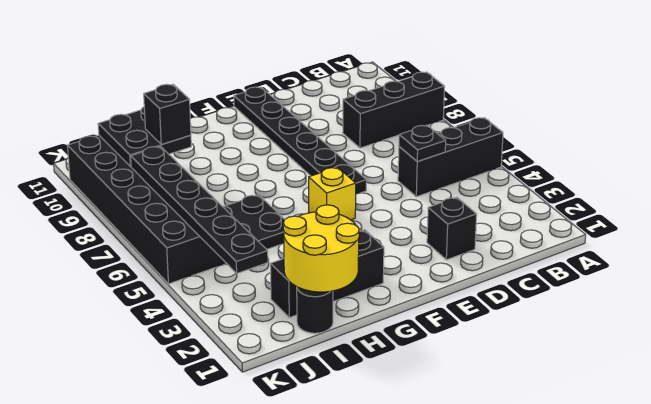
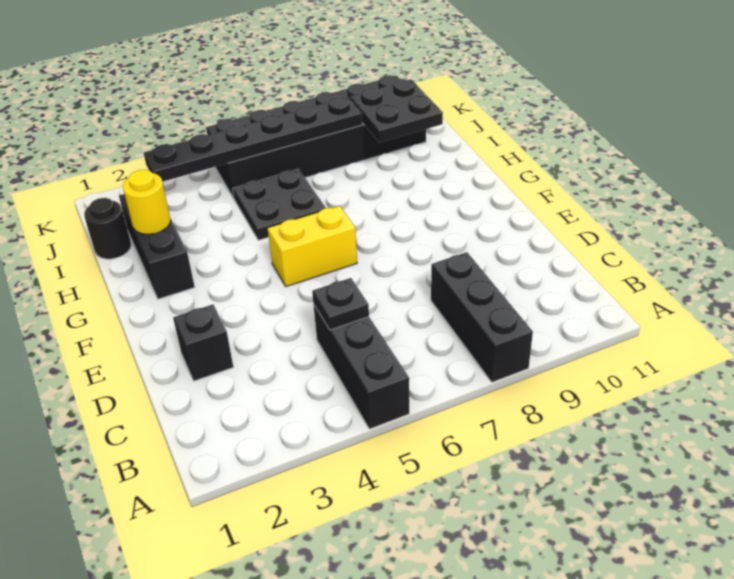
black plate E6:E11 level 1 -> none
yellow brick F5 level 1 -> yellow brick F5:F6 level 1
yellow round brick H1:I2 level 2 -> yellow round brick H2 level 2
black brick I9 level 3 -> none

